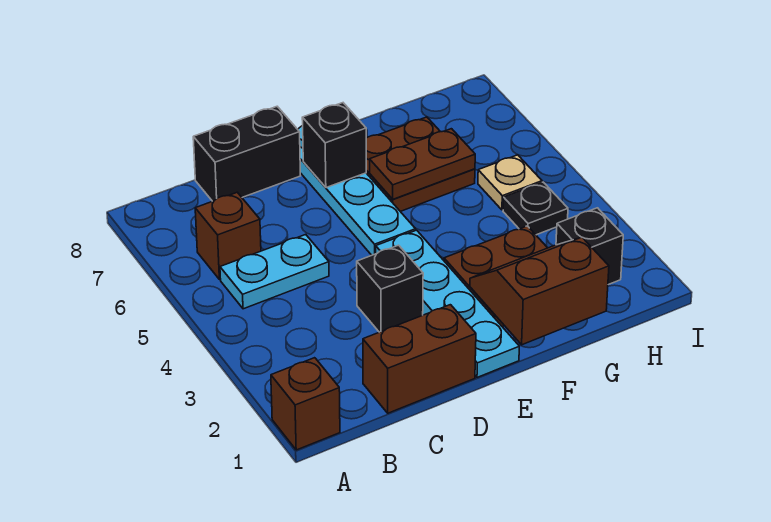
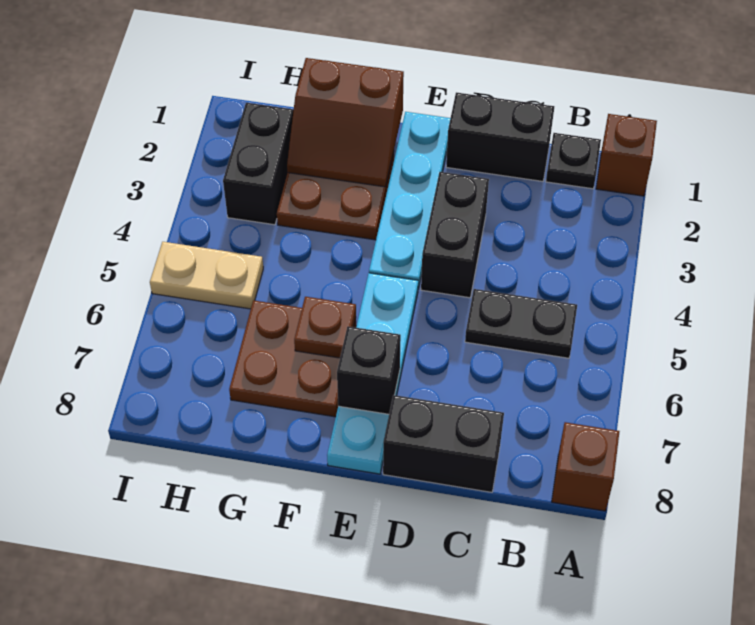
cyan plate B5:C5 level 1 -> black plate B5:C5 level 1
brown brick B6 level 1 -> brown brick A8 level 1
brown brick C1:D1 level 1 -> black brick C1:D1 level 1
black brick D3 level 1 -> black brick D3:D4 level 1
brown plate F6:G6 level 2 -> brown plate F6 level 2
black brick H2 level 1 -> black brick H2:H3 level 1
black plate H4 level 1 -> black plate B1 level 1
tan plate H5 level 1 -> tan plate H5:I5 level 1

